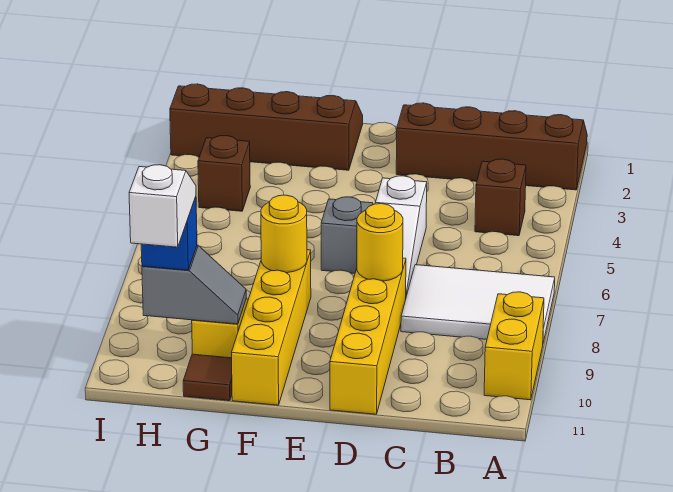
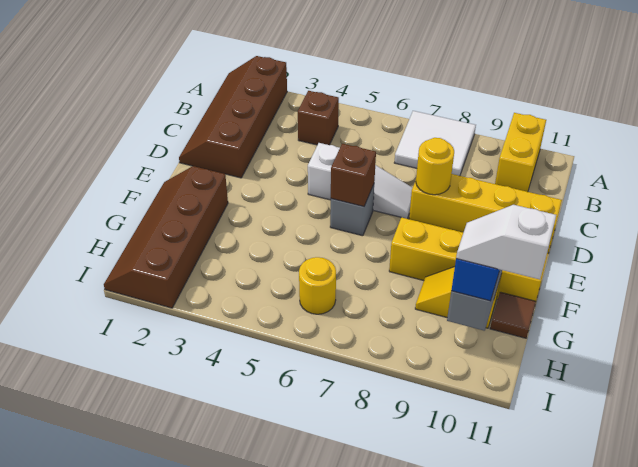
white tile A7:C8 level 1 -> white tile A7:B8 level 1
yellow brick A9:A10 level 1 -> yellow brick A10:B10 level 1
yellow round brick F8 level 2 -> yellow round brick H6 level 1
brown brick H4 level 1 -> brown brick E6 level 2

